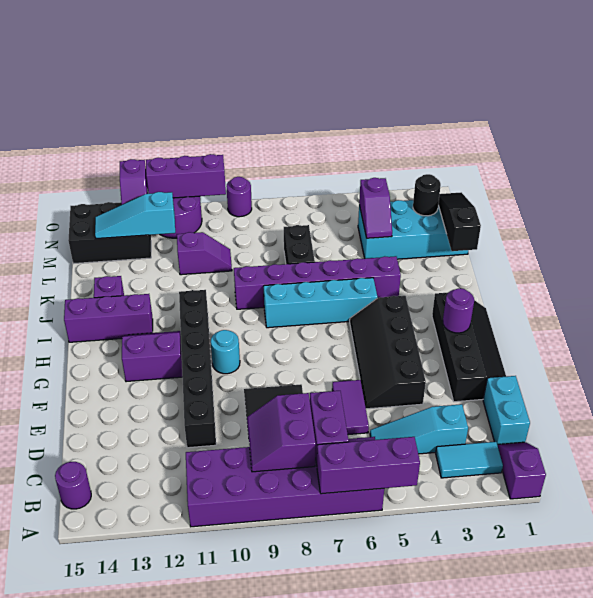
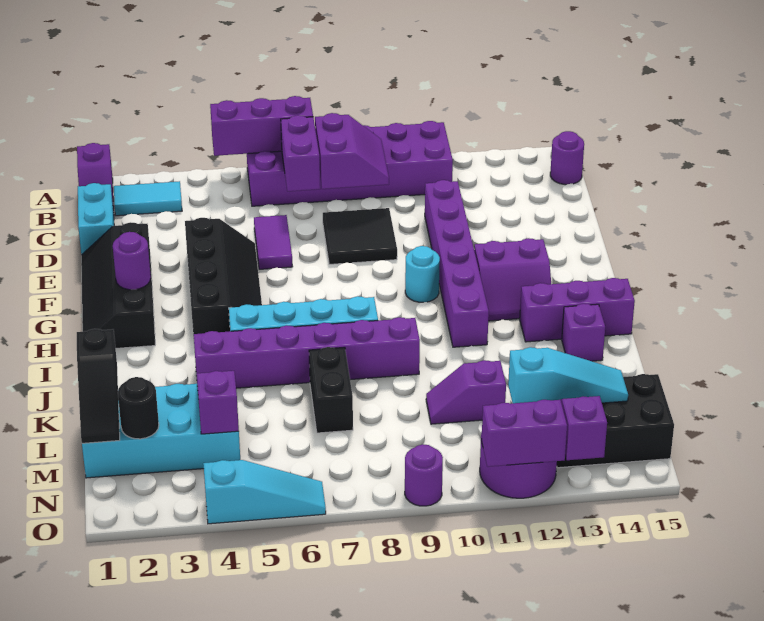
cyan slope C3:C5 level 1 top 3 -> cyan slope O4:O6 level 1 top 4
black brick D11:I11 level 1 -> purple brick D11:I11 level 1
purple brick O10:O12 level 2 -> purple brick O11:O12 level 2

